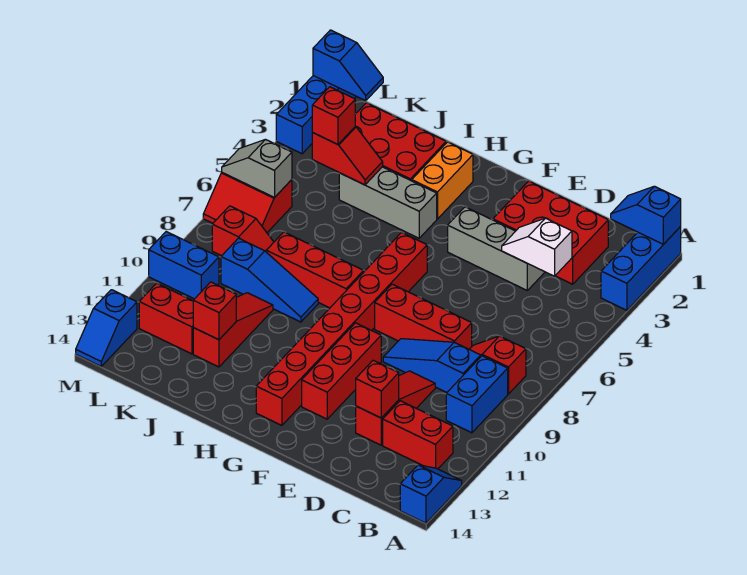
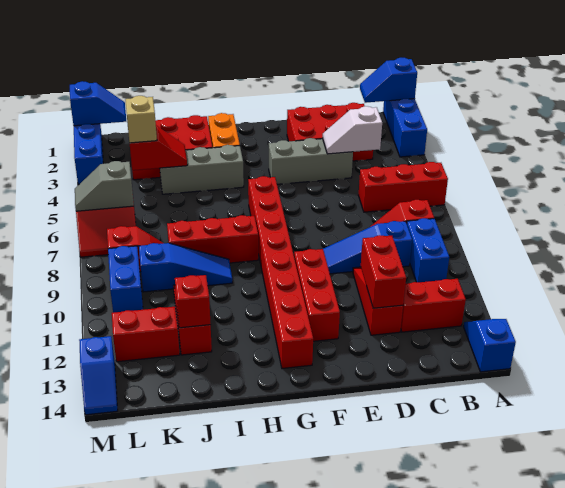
red brick D8:F8 level 1 -> red brick A6:C6 level 1
red brick D12 level 2 -> red brick D11:D12 level 2
red brick K4 level 3 -> tan brick K4 level 3
blue brick L10:M10 level 1 -> blue brick L9:L10 level 1

